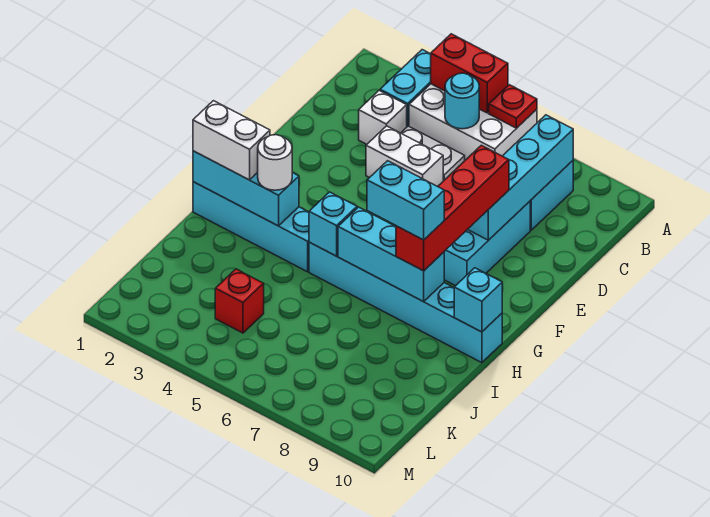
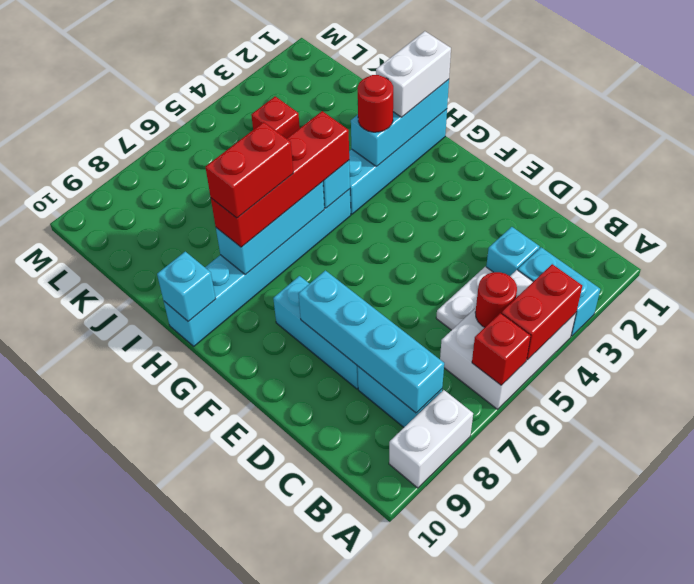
red plate A6 level 2 -> red brick A6 level 2
cyan round brick B5 level 2 -> red round brick B5 level 2
white brick C3 level 1 -> cyan brick C3 level 1
white brick D4:D5 level 1 -> white brick A8:A9 level 1
red brick E8:H8 level 3 -> red brick H5:H8 level 3
white round brick H3 level 3 -> red round brick H3 level 3
cyan brick H7:H8 level 4 -> red brick H7:H8 level 4

